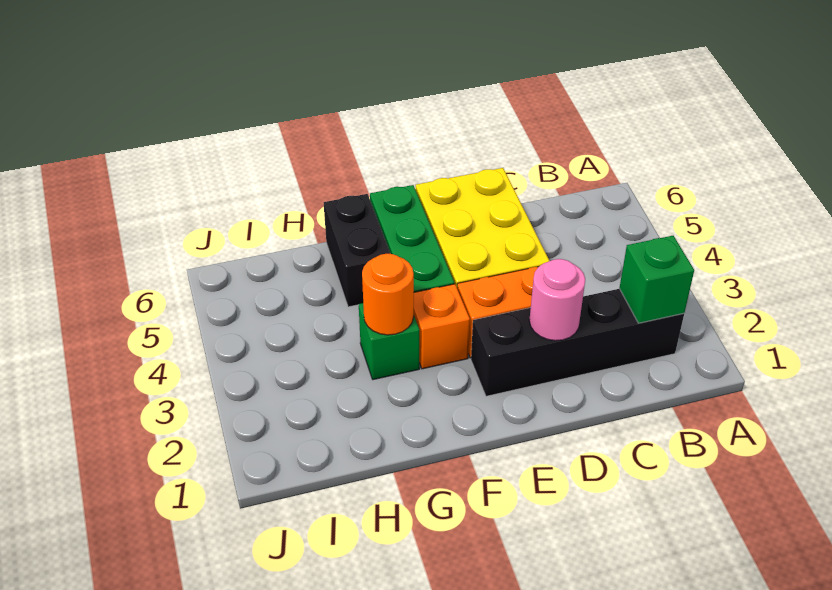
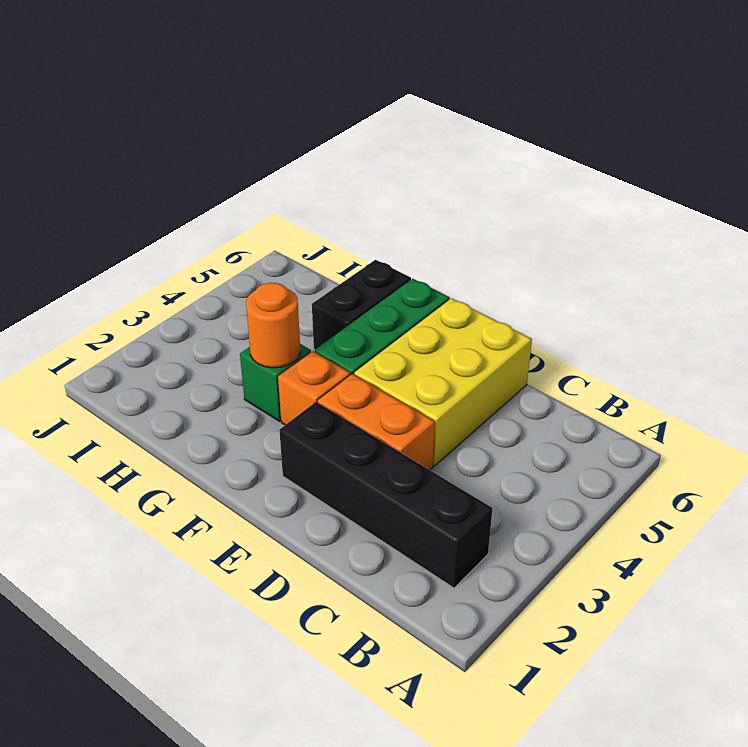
green brick B2 level 2 -> none
pink round brick D2 level 2 -> none

